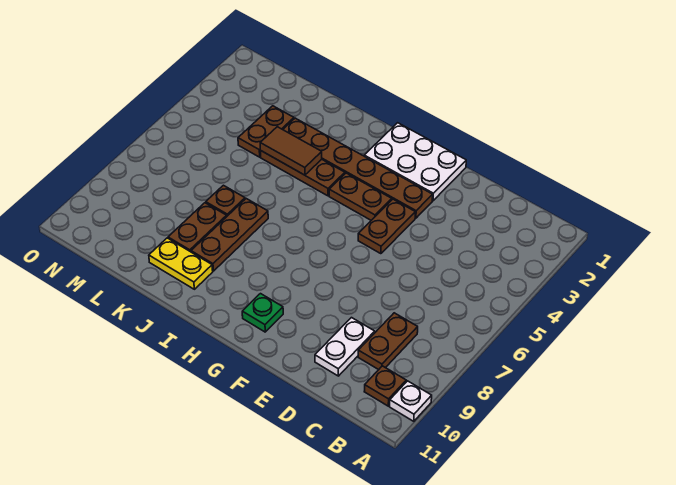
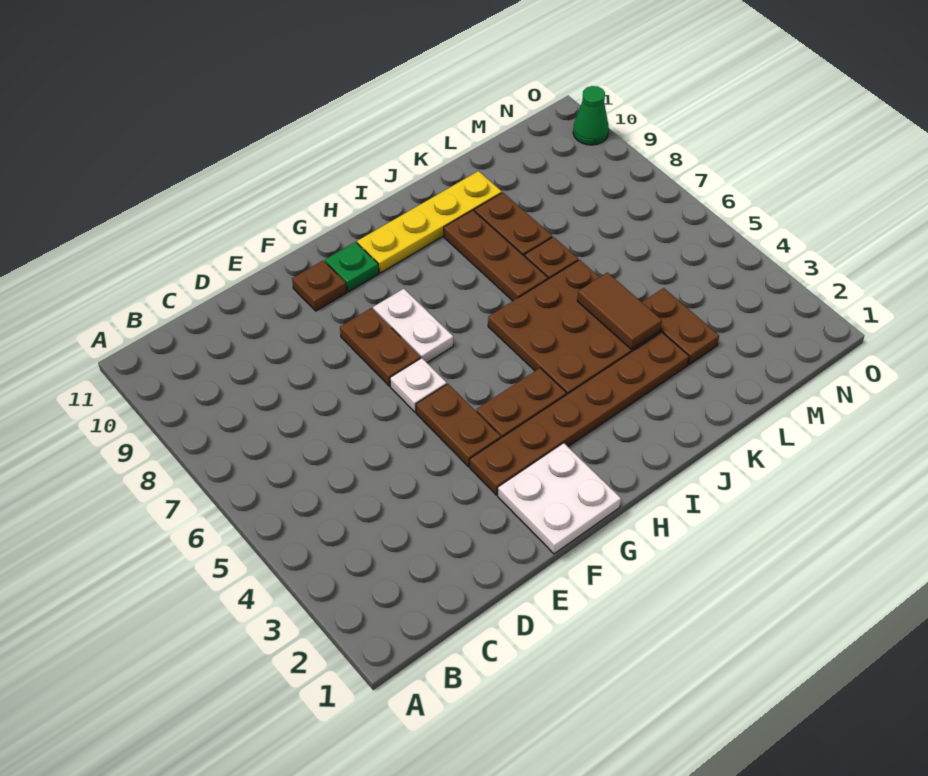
white plate A10 level 1 -> white plate F6 level 1
brown plate B10 level 1 -> brown plate F10 level 1
brown plate C8:C9 level 1 -> brown plate F7:F8 level 1
white plate D9:D10 level 1 -> white plate G7:G8 level 1
white plate F1:H2 level 1 -> white plate F1:G2 level 1
brown plate I4:K4 level 1 -> brown plate I4:K6 level 1
brown tile J4:K4 level 2 -> brown tile K4:K5 level 2
yellow plate J10:K10 level 1 -> yellow plate H10:K10 level 1
none -> green cone O10 level 1

